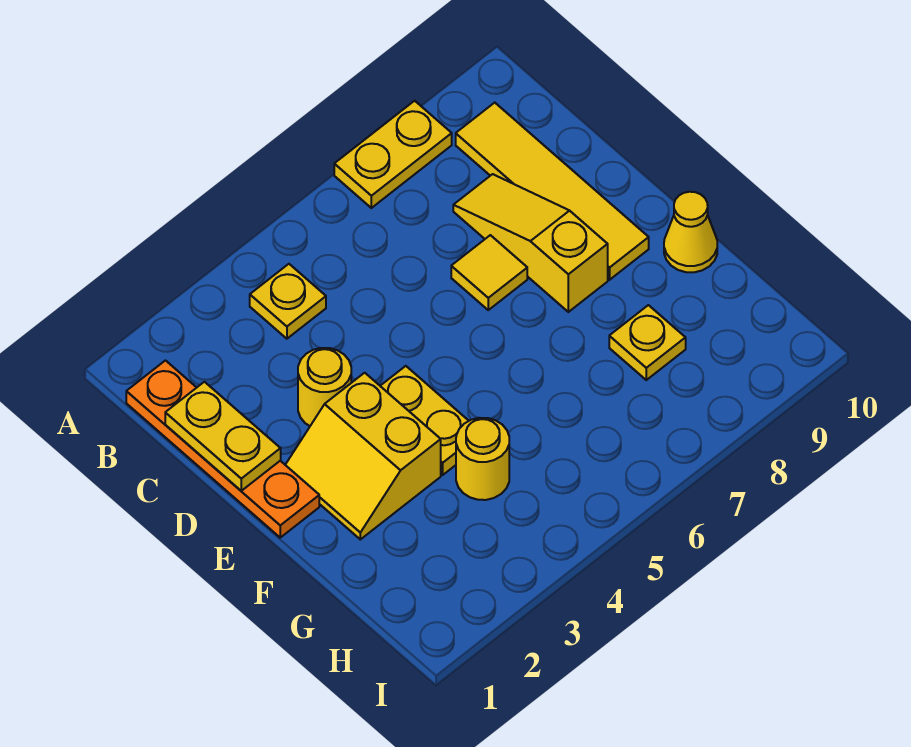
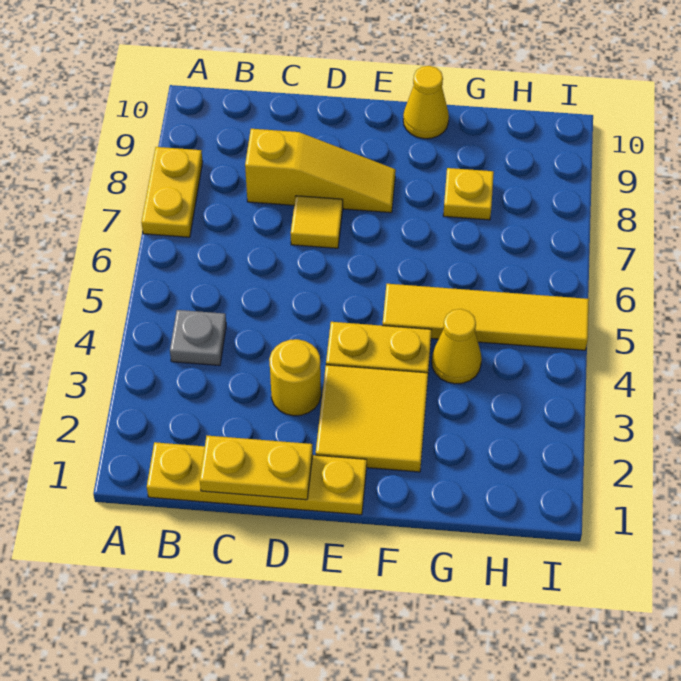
orange plate B1:E1 level 1 -> yellow plate B1:E1 level 1
yellow plate B4 level 1 -> grey plate B4 level 1
yellow tile B9:E9 level 1 -> yellow tile F5:I5 level 1
yellow slope C8:E8 level 1 top E -> yellow slope C8:E8 level 1 top C
yellow slope E2:F3 level 1 top 3 -> yellow tile E2:F3 level 1
yellow round brick G4 level 1 -> yellow cone G4 level 1

